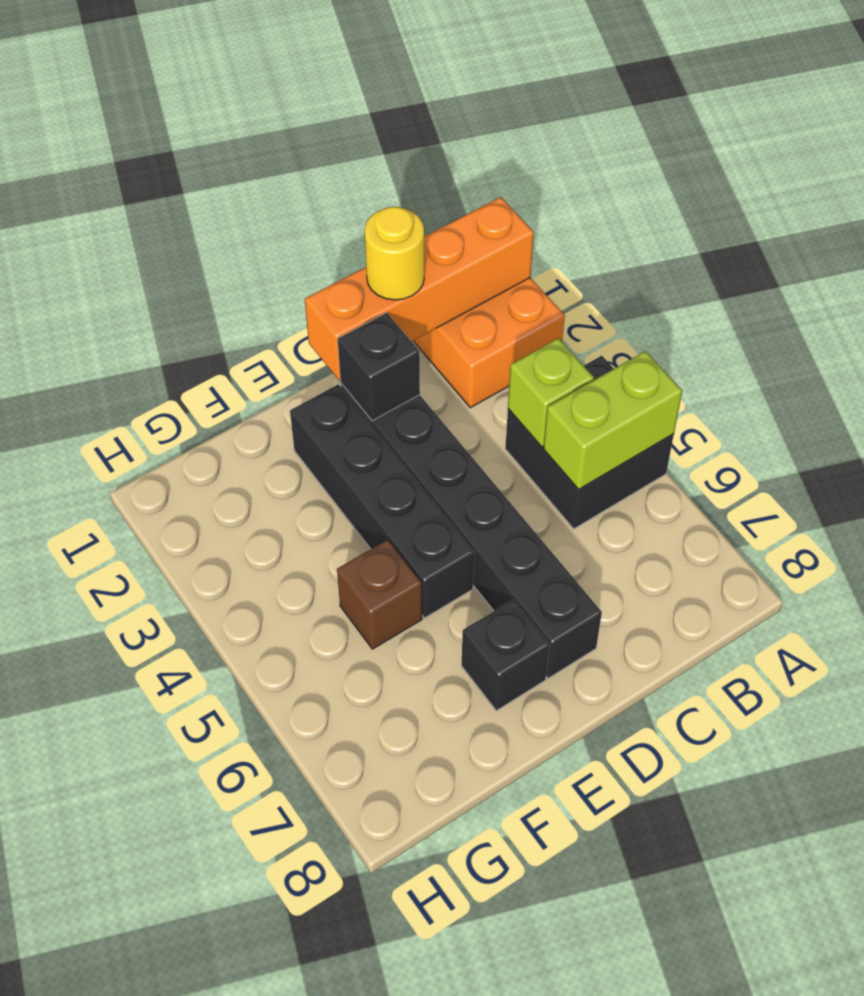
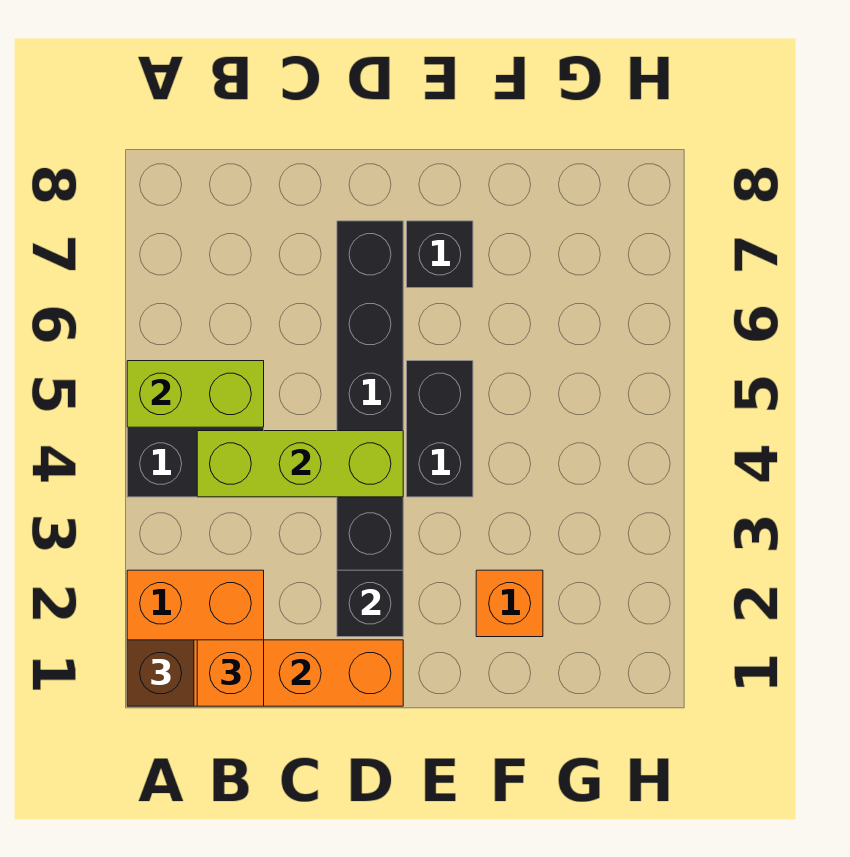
none -> orange brick B1 level 3
lime brick B4 level 2 -> lime brick B4:D4 level 2
yellow round brick C1 level 3 -> none
black brick E2:E5 level 1 -> black brick E4:E5 level 1
none -> orange brick F2 level 1
brown brick F5 level 1 -> brown brick A1 level 3

